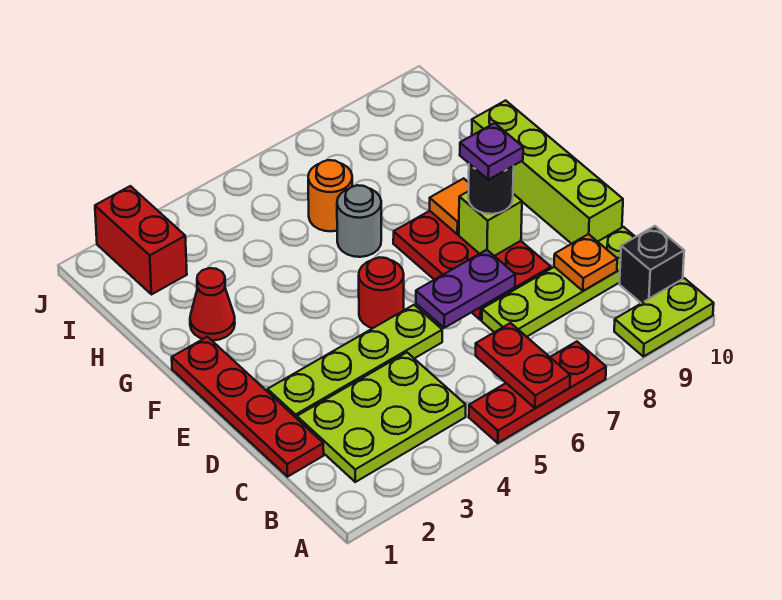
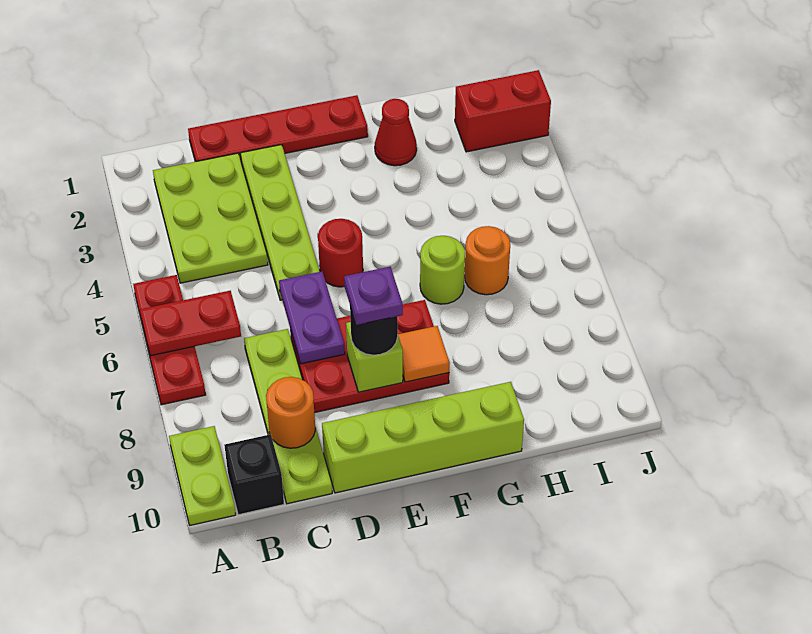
orange plate C9 level 2 -> orange round brick C9 level 2
grey round brick G6 level 1 -> lime round brick G6 level 1

